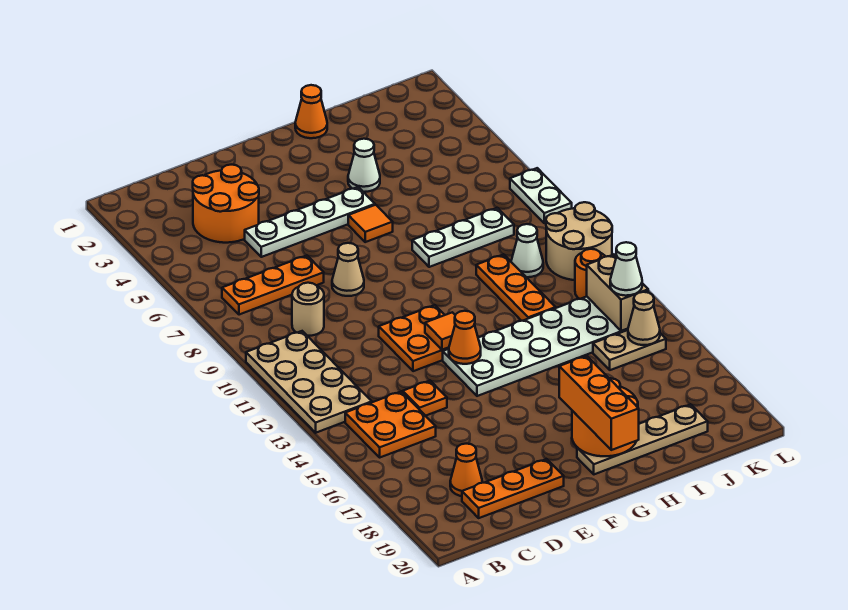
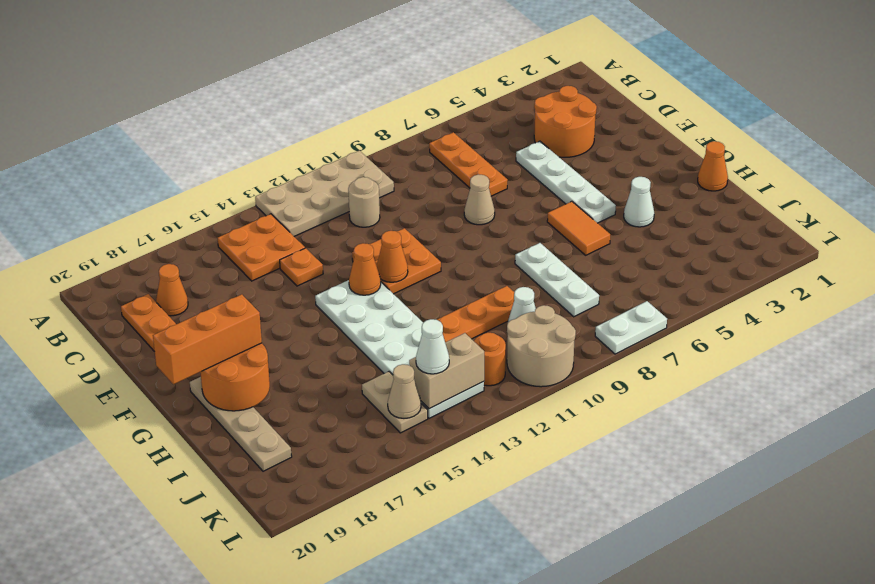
tan round brick C9 level 1 -> tan round brick C11 level 1
orange tile F12 level 2 -> orange cone F12 level 2
orange tile G6 level 1 -> orange tile G6:H6 level 1

